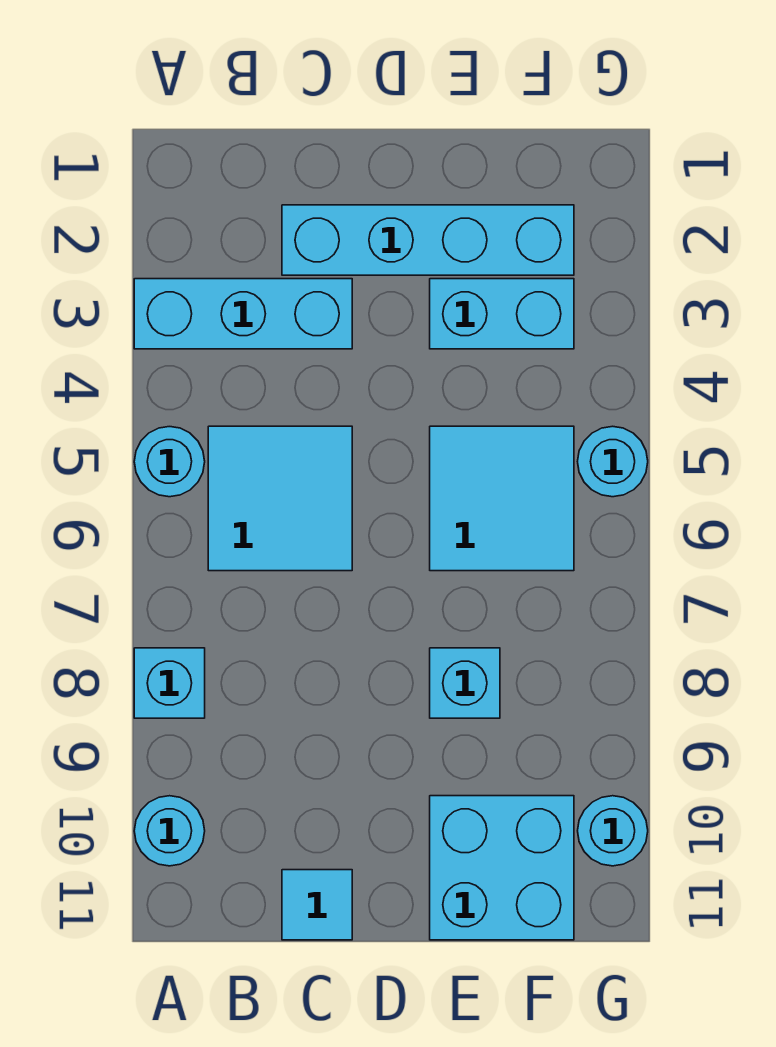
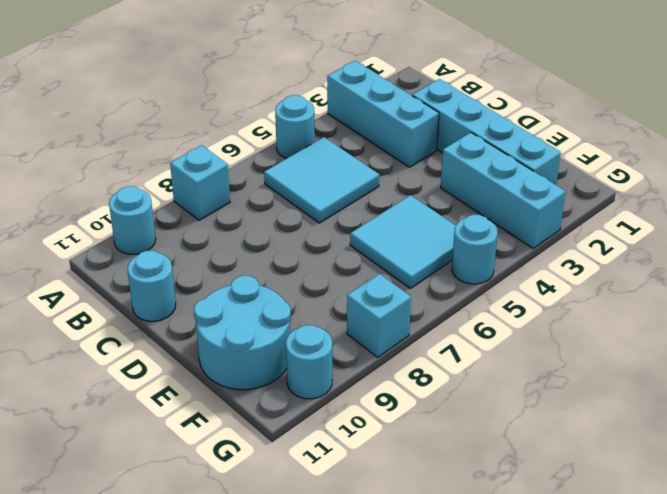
cyan tile C11 level 1 -> cyan round brick C11 level 1
cyan brick E3:F3 level 1 -> cyan brick E3:G3 level 1
cyan brick E8 level 1 -> cyan brick G8 level 1
cyan brick E10:F11 level 1 -> cyan round brick E10:F11 level 1

